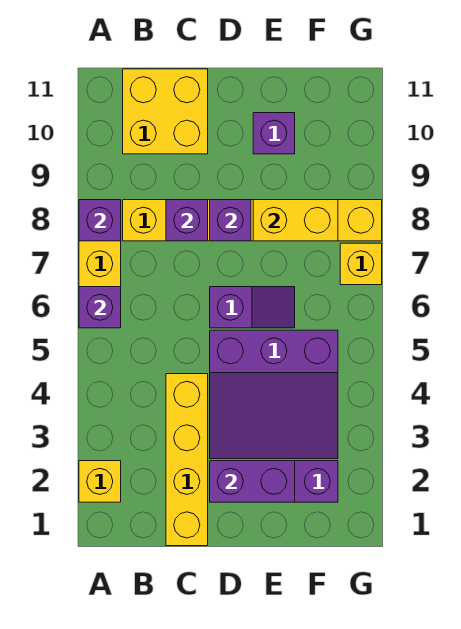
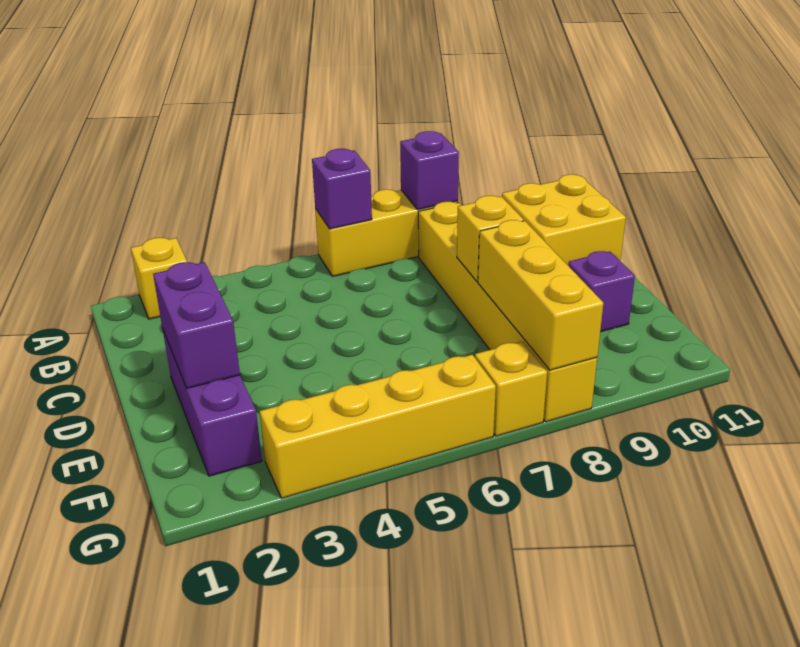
yellow brick C1:C4 level 1 -> yellow brick G3:G6 level 1
purple brick C8 level 2 -> none
purple slope D3:F5 level 1 top 5 -> none
purple slope D6:E6 level 1 top D -> none
purple brick D8 level 2 -> yellow brick D8 level 2
yellow brick E8:F8 level 2 -> yellow brick E8:G8 level 2

